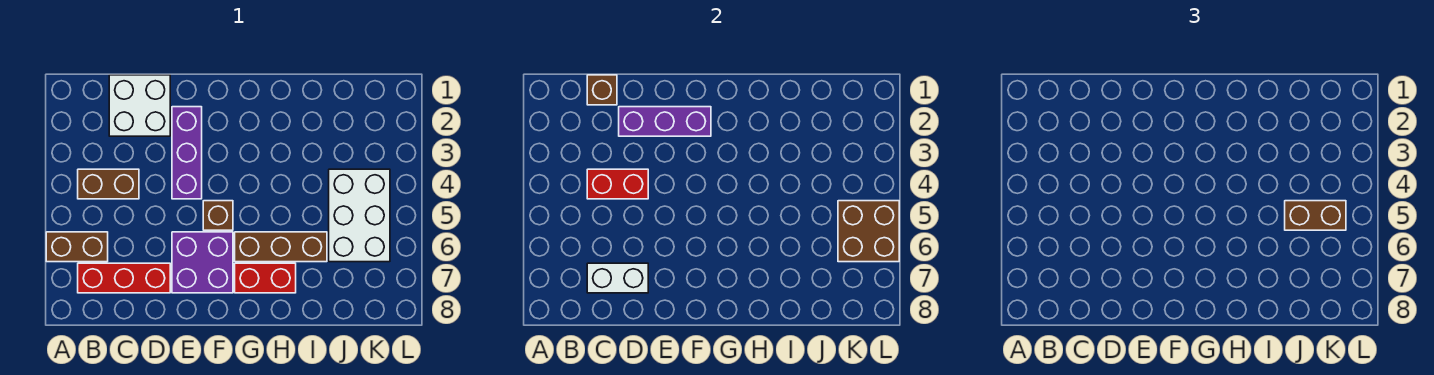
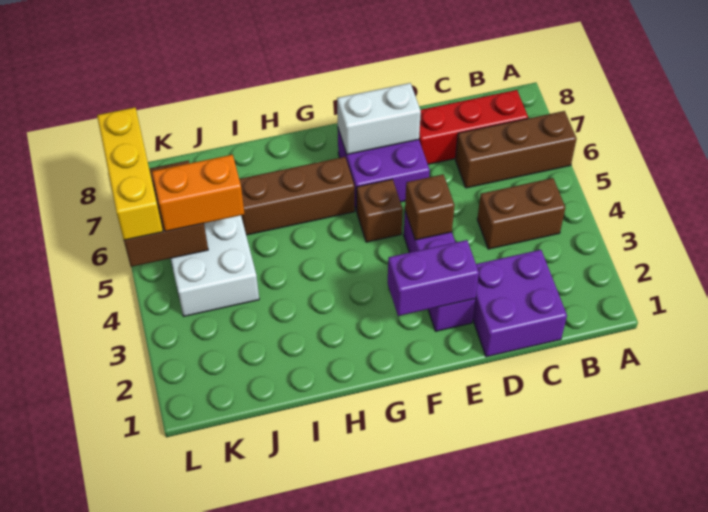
brown brick A6:B6 level 1 -> brown brick A6:C6 level 1
white brick C1:D2 level 1 -> purple brick C1:D2 level 1
brown brick C1 level 2 -> brown brick E4 level 2
red brick C4:D4 level 2 -> none
white brick C7:D7 level 2 -> white brick E7:F7 level 2
purple brick D2:F2 level 2 -> purple brick E2:F2 level 2
red brick G7:H7 level 1 -> none
brown brick J5:K5 level 3 -> orange brick J5:K5 level 3
none -> yellow brick L5:L7 level 3

